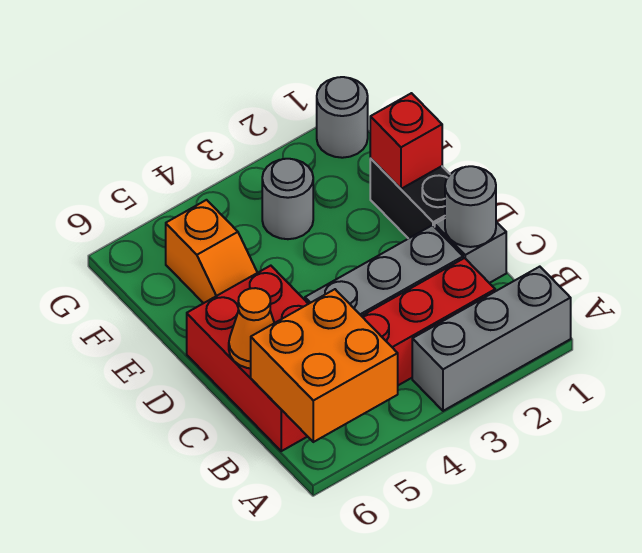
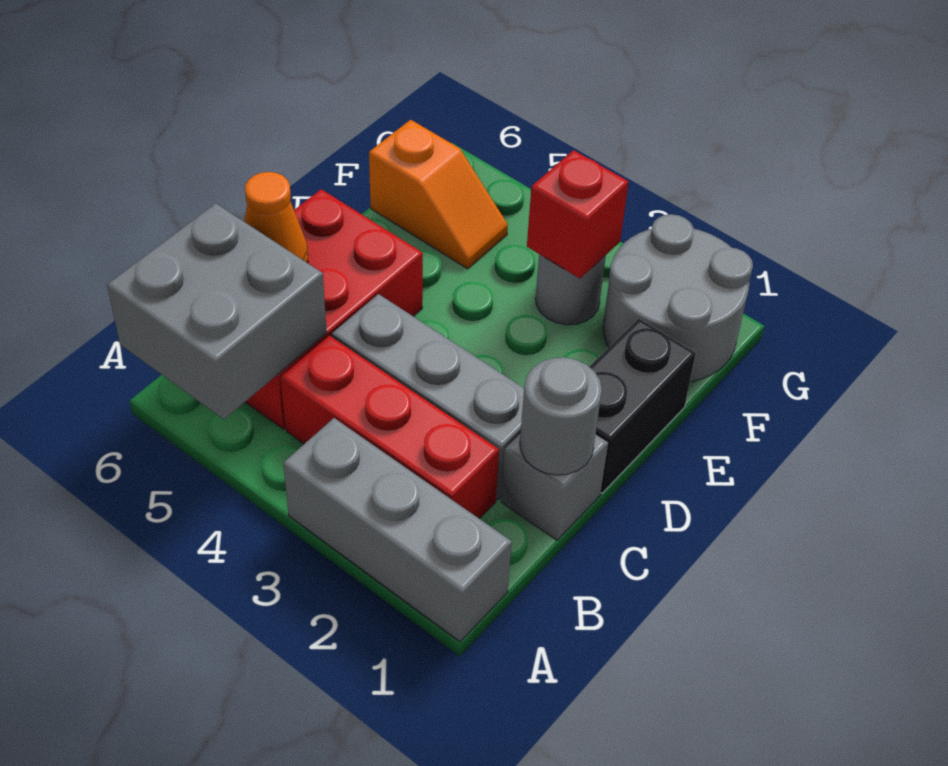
orange brick A5:B6 level 2 -> grey brick A5:B6 level 2
red brick E1 level 2 -> red brick F3 level 2
orange slope E5:F5 level 1 top F -> orange slope F5:F6 level 1 top 6
grey round brick G1 level 1 -> grey round brick F1:G2 level 1

